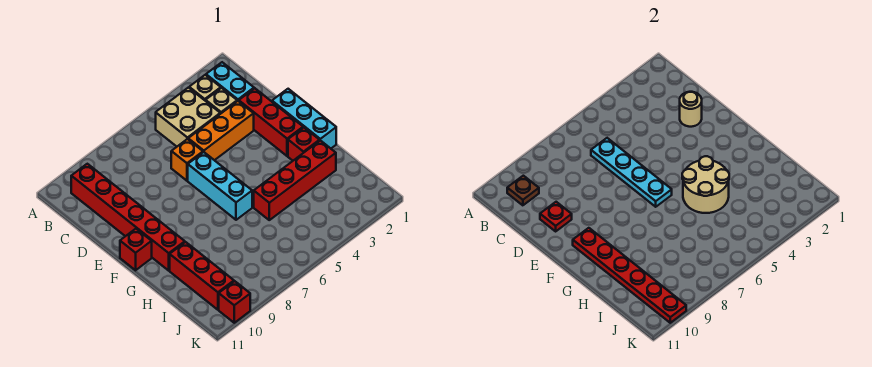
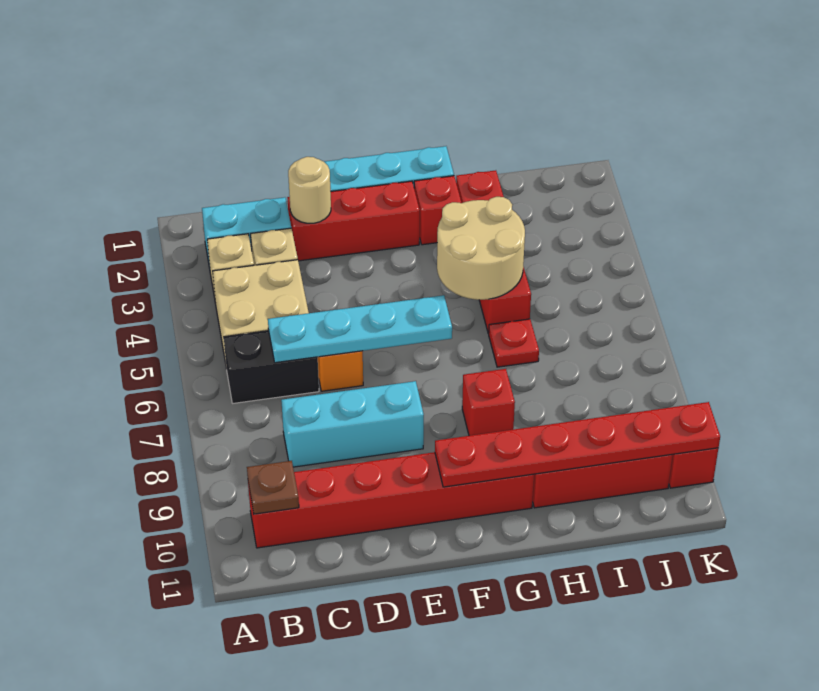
none -> black brick B6:C6 level 1
orange brick D3:D5 level 1 -> none
red plate D10 level 2 -> red plate H6 level 1
cyan brick E6:G6 level 1 -> cyan brick C8:E8 level 1
red brick F11 level 1 -> red brick G8 level 1

